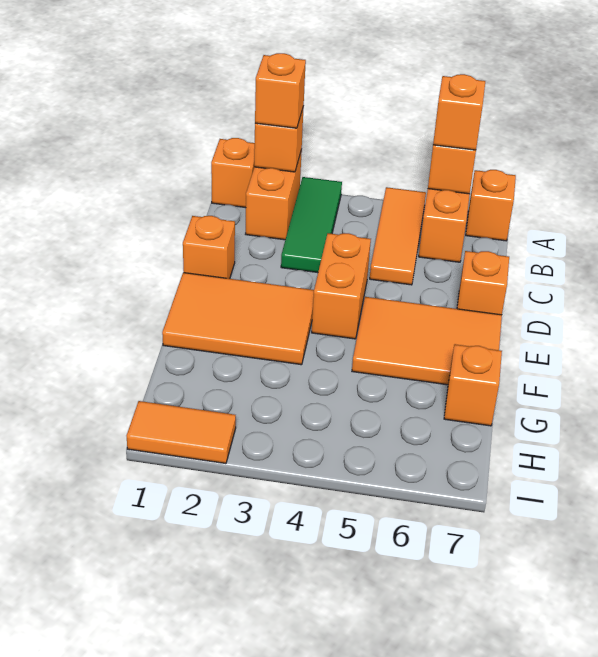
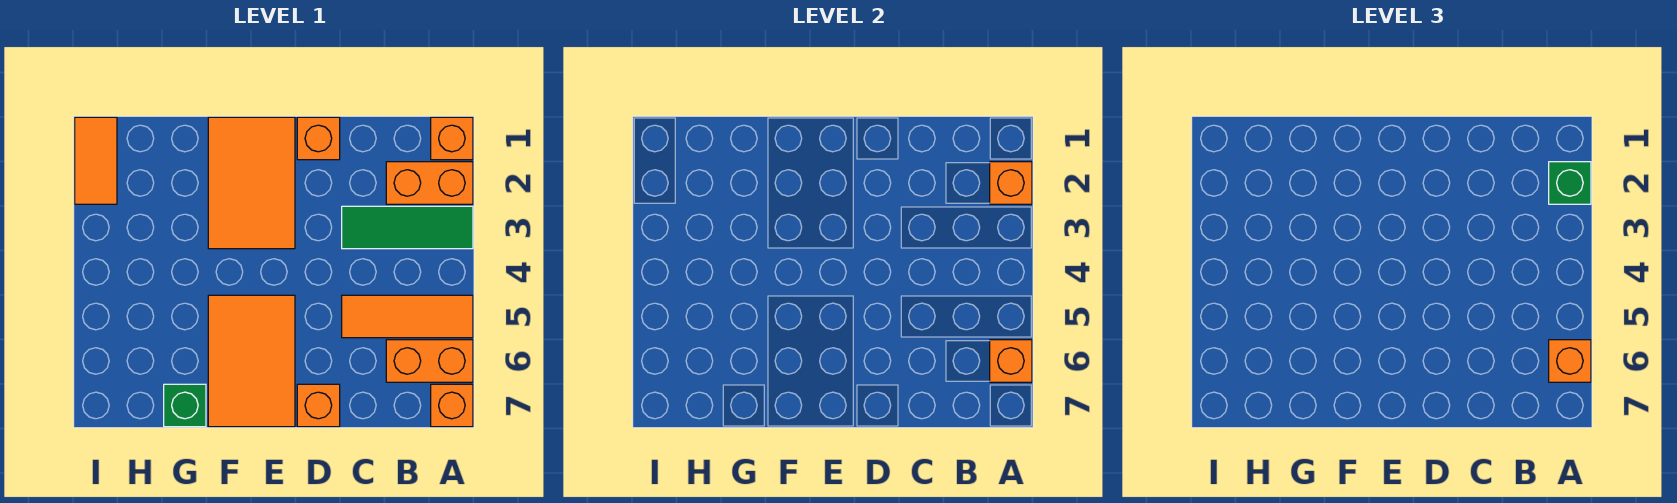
orange brick A2 level 3 -> green brick A2 level 3
orange brick D4:E4 level 1 -> none
orange brick G7 level 1 -> green brick G7 level 1

